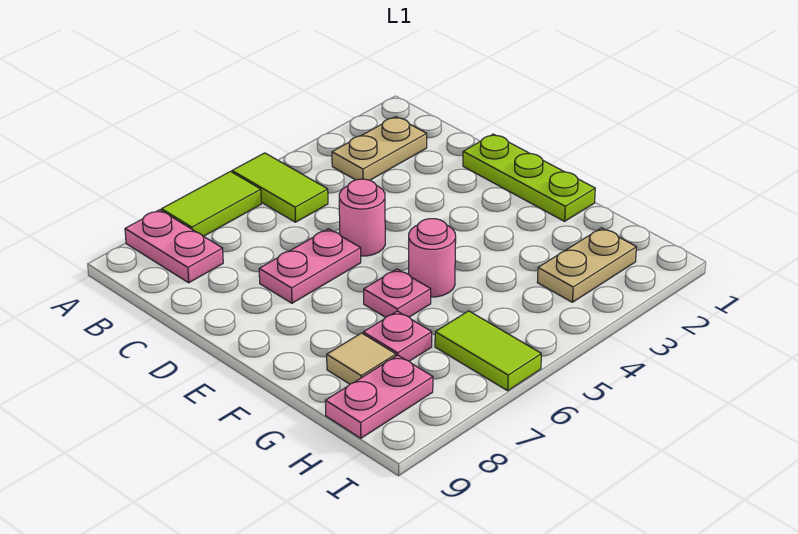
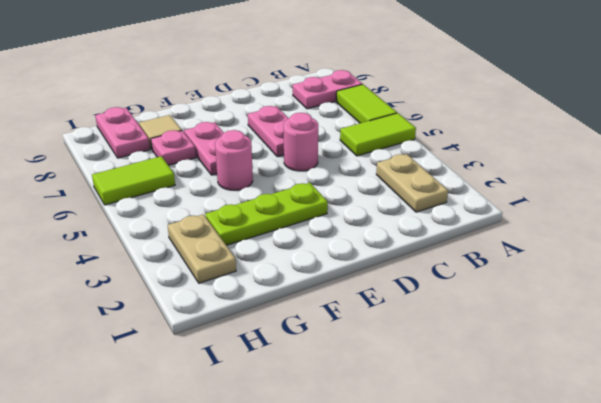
lime plate D1:F1 level 1 -> lime plate E3:G3 level 1
pink plate F6 level 1 -> pink plate F6:F7 level 1

